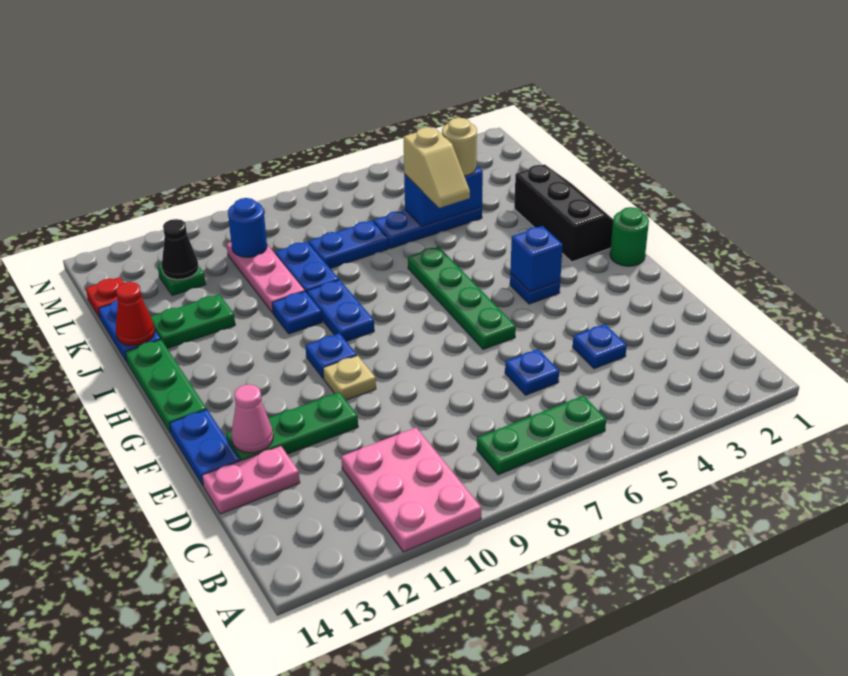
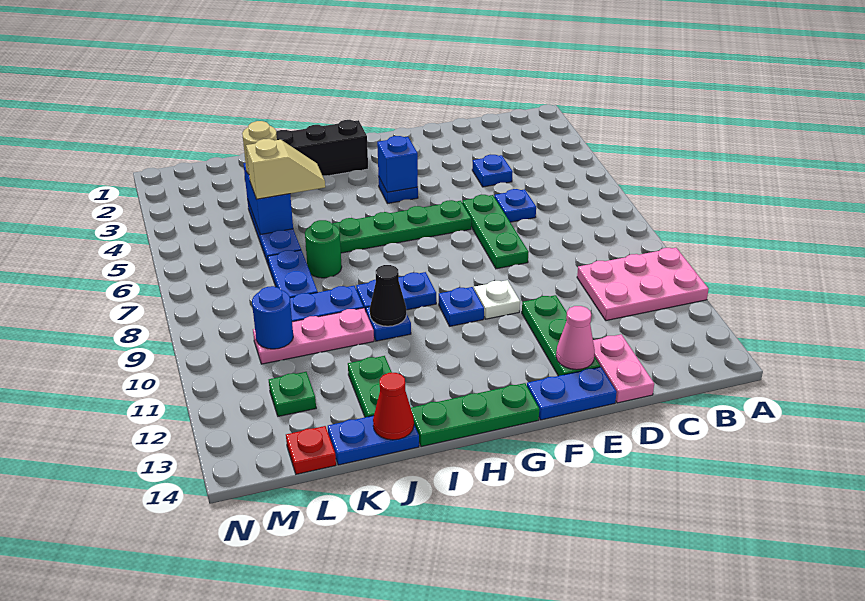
green plate B6:B8 level 1 -> green plate E6:E8 level 1
tan plate F10 level 1 -> white plate F10 level 1
green round brick G1 level 1 -> green round brick J7 level 1
black cone L12 level 2 -> black cone I10 level 2

